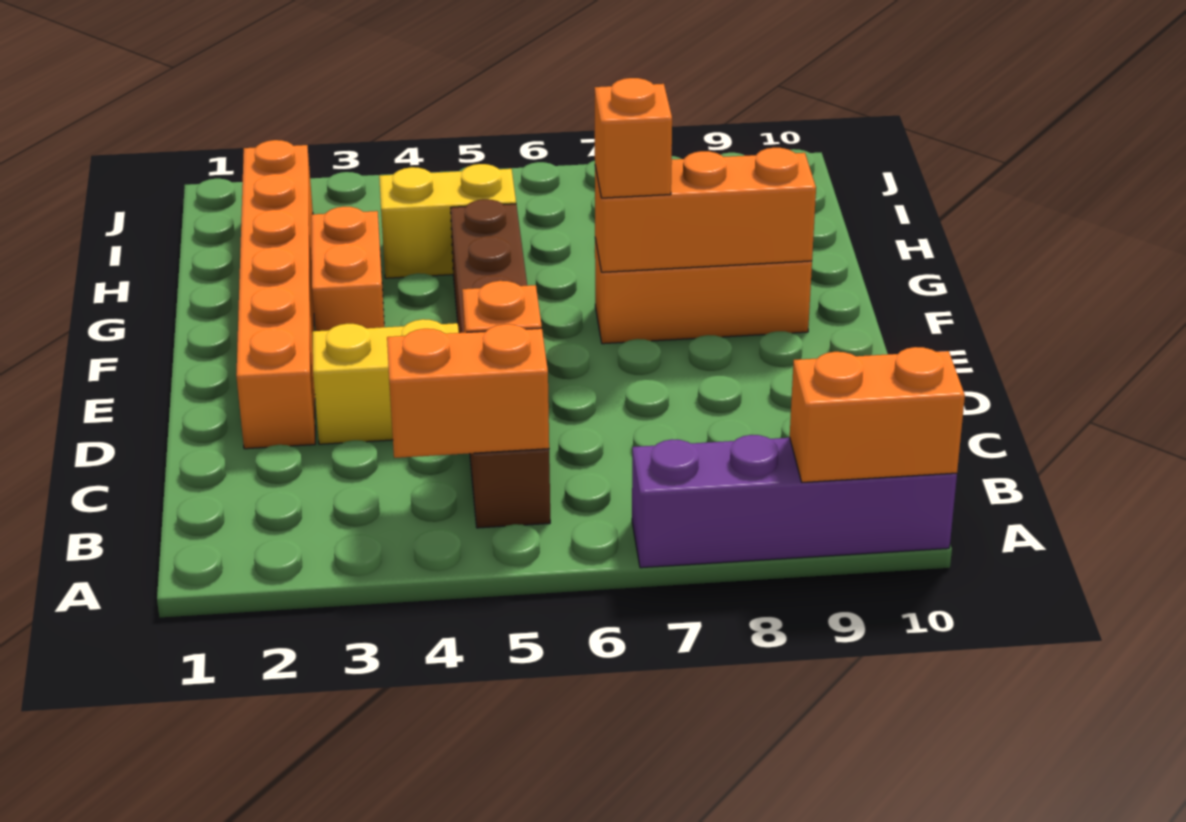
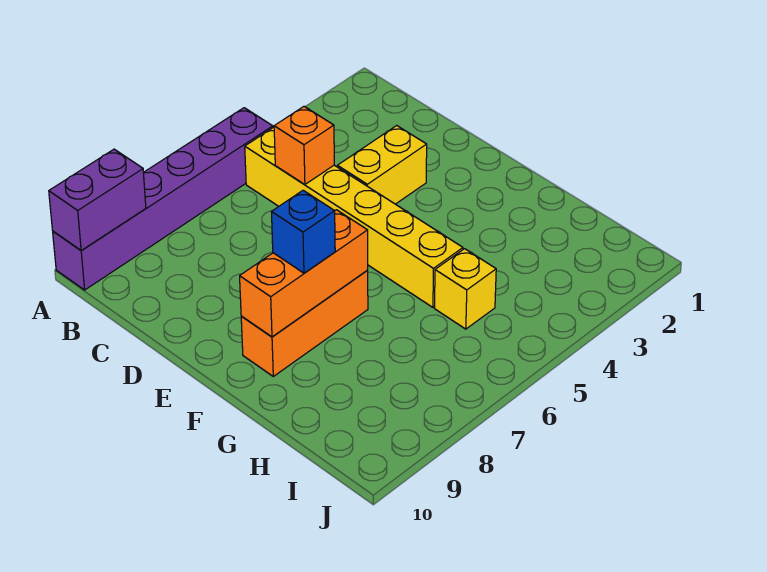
purple brick A7:A10 level 1 -> purple brick A5:A10 level 1
orange brick A9:A10 level 2 -> purple brick A9:A10 level 2
orange brick B4:B5 level 2 -> none
brown brick B5:G5 level 1 -> yellow brick B5:G5 level 1
orange brick D2:I2 level 1 -> none
orange brick F3:G3 level 1 -> none
orange brick F7 level 3 -> none
none -> blue brick F8 level 3
yellow brick H4:H5 level 1 -> yellow brick H5 level 1

